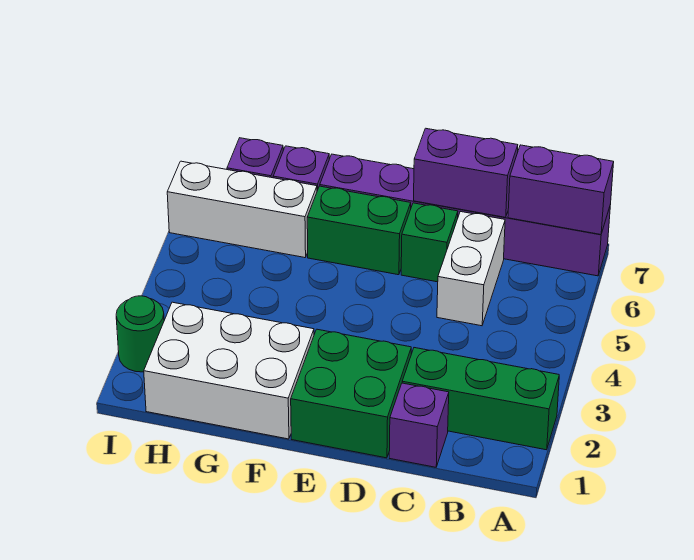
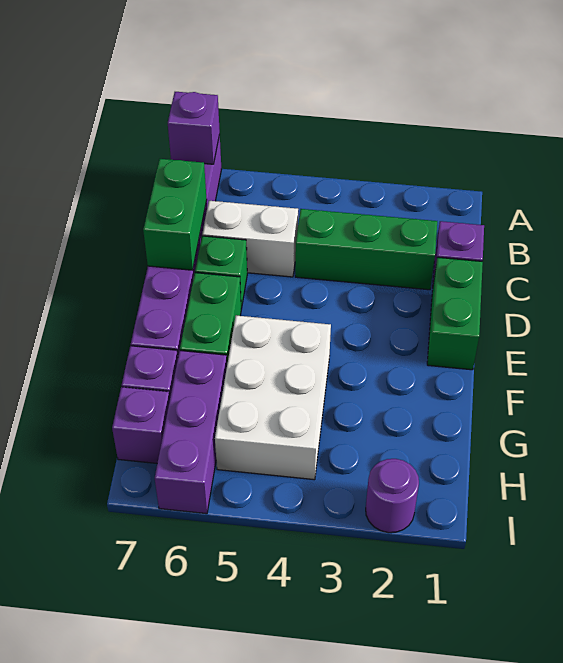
green brick A2:C2 level 1 -> green brick C2:C4 level 1
purple brick A7:B7 level 2 -> purple brick A7 level 2
purple brick C7:D7 level 2 -> green brick C7:D7 level 2
green brick D1:E2 level 1 -> green brick D1:E1 level 1
white brick F1:H2 level 1 -> white brick F4:H5 level 1
white brick G6:I6 level 1 -> purple brick G6:I6 level 1
green round brick I2 level 1 -> purple round brick I2 level 1

